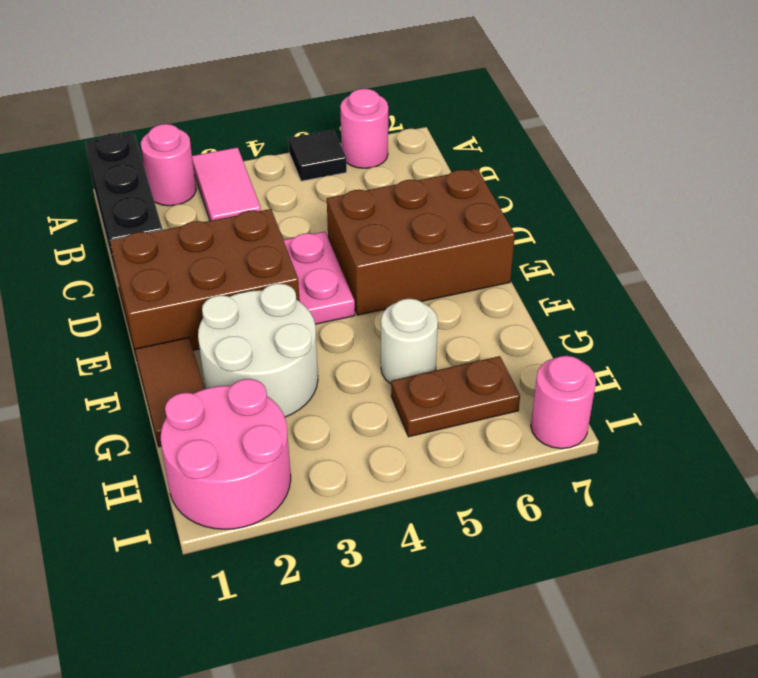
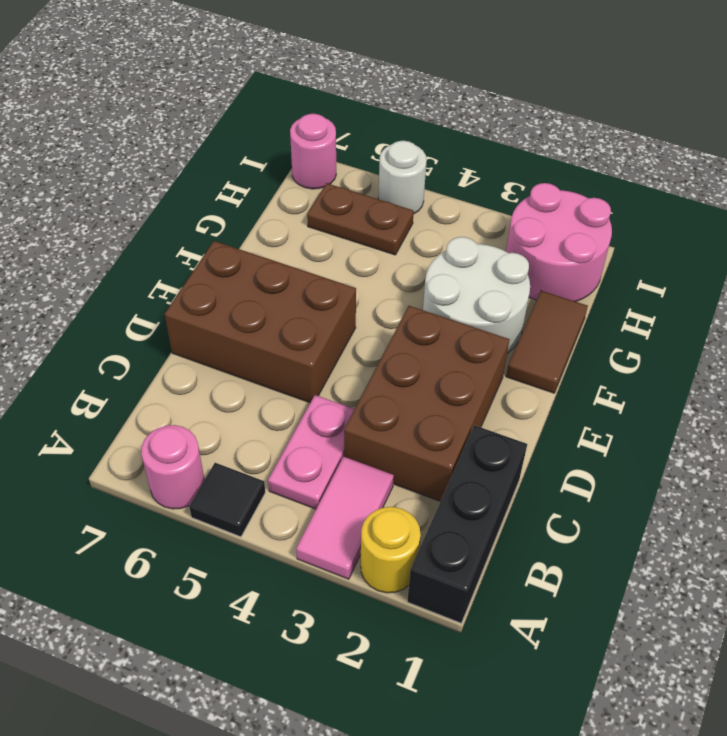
pink round brick A2 level 1 -> yellow round brick A2 level 1
brown brick D1:E3 level 1 -> brown brick C2:E3 level 1
pink plate D4:E4 level 1 -> pink plate B4:C4 level 1
white round brick G5 level 1 -> white round brick I5 level 1

